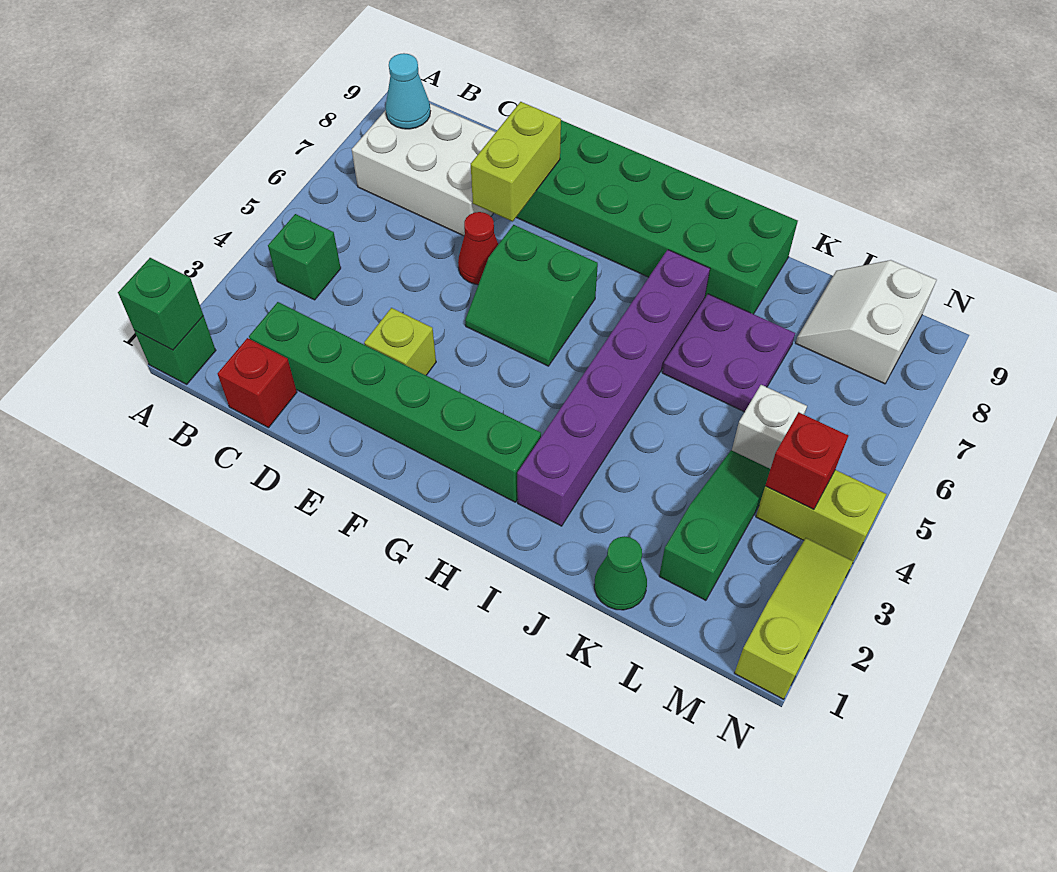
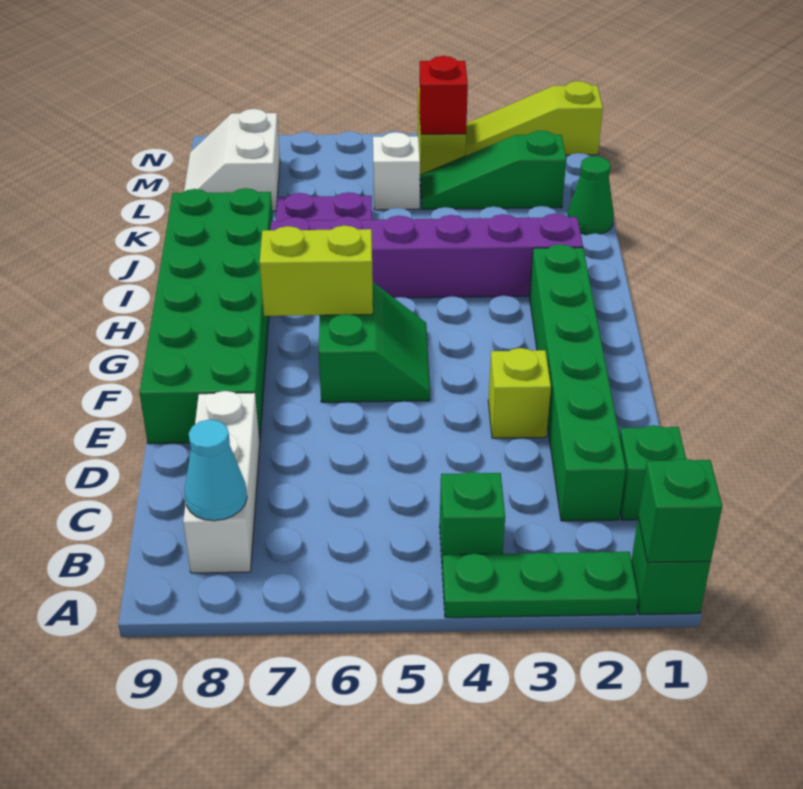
none -> green plate A2:A4 level 1
white brick B7:D8 level 1 -> white brick B8:D8 level 1
red brick C1 level 1 -> green brick C1 level 1
red cone E6 level 1 -> none
lime brick E7:E8 level 2 -> lime brick G6:G7 level 2
white slope L8:M9 level 1 top M -> white slope L8:M9 level 1 top 8

